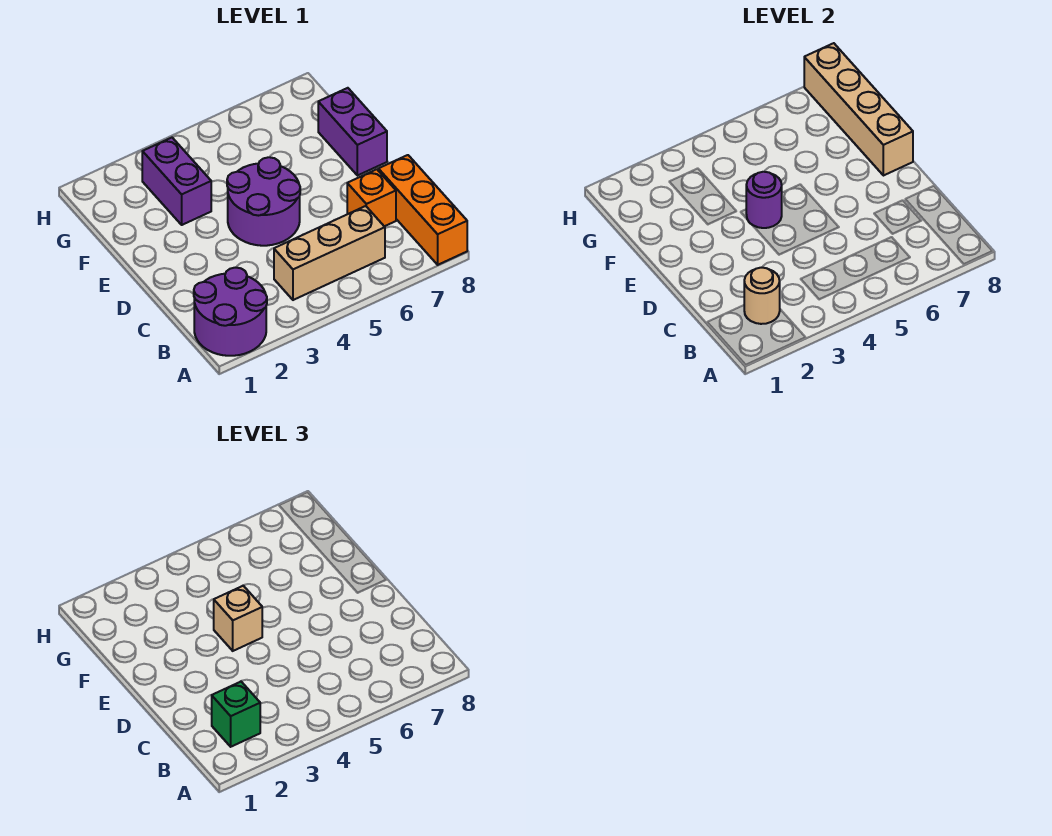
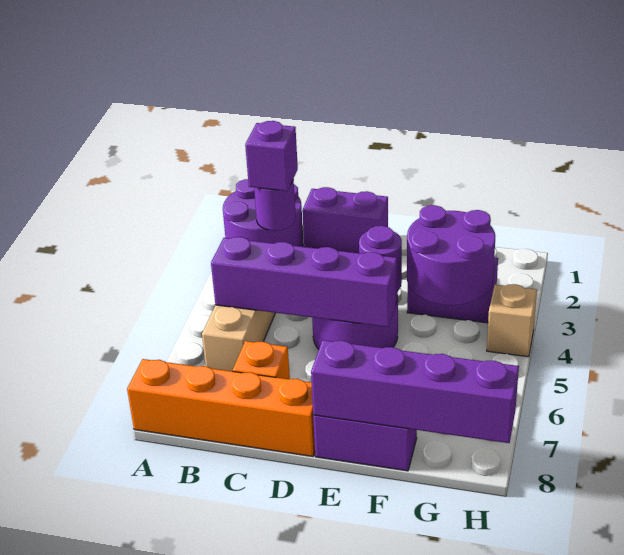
orange brick A8:C8 level 1 -> orange brick A8:D8 level 1
tan round brick B2 level 2 -> purple round brick B2 level 2
green brick B2 level 3 -> purple brick B2 level 3
none -> purple brick B5:E5 level 2
none -> purple brick C1:D1 level 1
tan brick E4 level 3 -> tan brick H4 level 1
tan brick E8:H8 level 2 -> purple brick E8:H8 level 2
none -> purple round brick F3:G4 level 2

